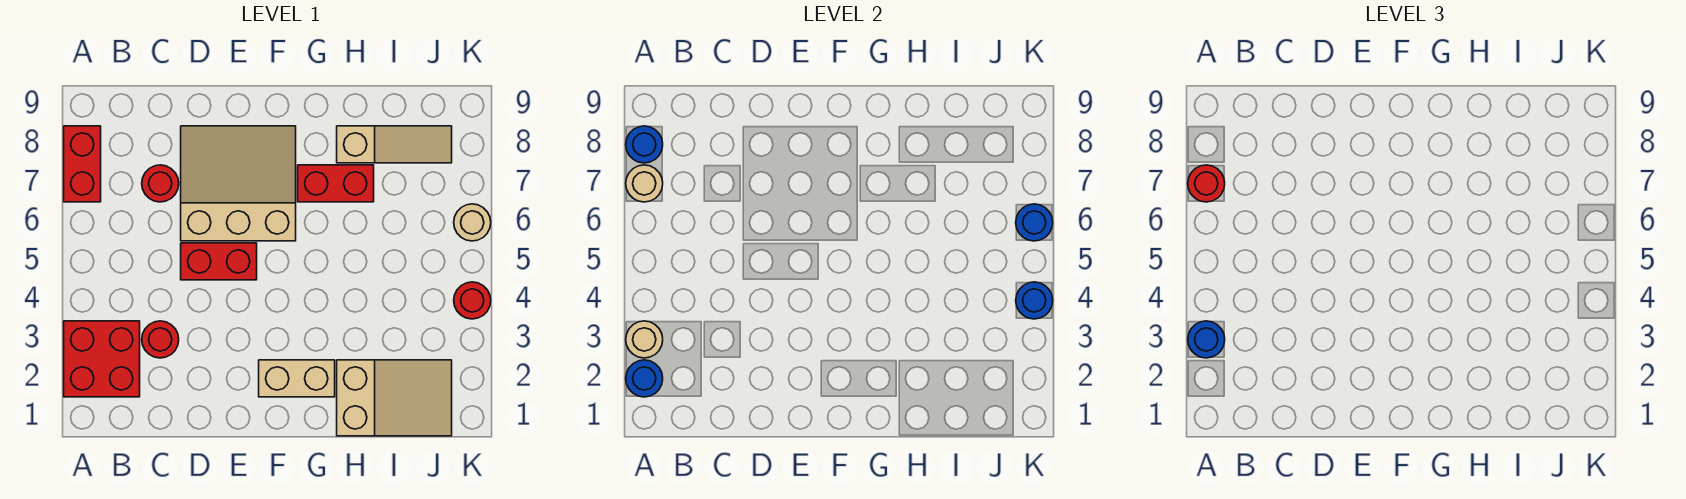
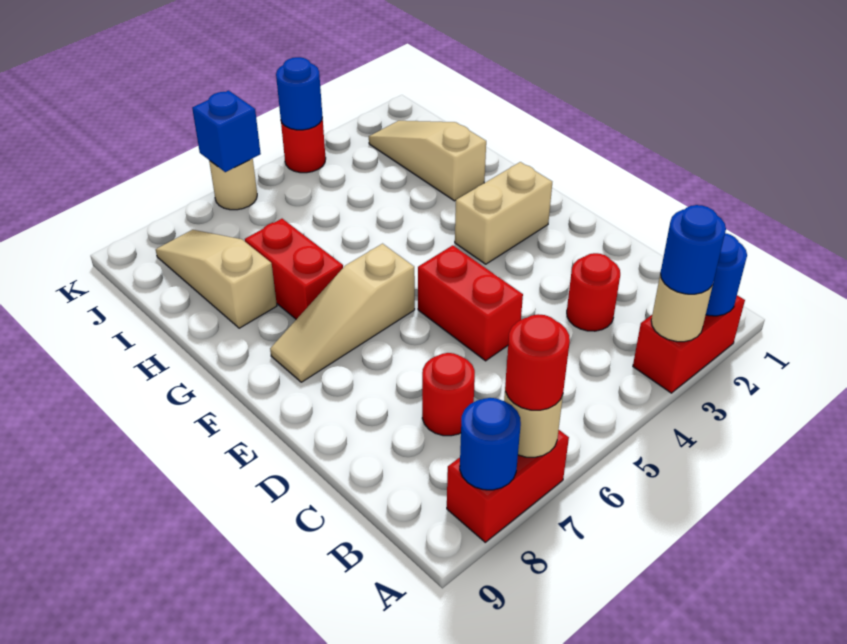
red brick A2:B3 level 1 -> red brick A2:A3 level 1
tan slope D6:F8 level 1 top 6 -> tan slope F6:F8 level 1 top 6
tan brick F2:G2 level 1 -> tan brick F2:F3 level 1
tan slope H1:J2 level 1 top H -> tan slope H2:J2 level 1 top H
blue round brick K6 level 2 -> blue brick K6 level 2

